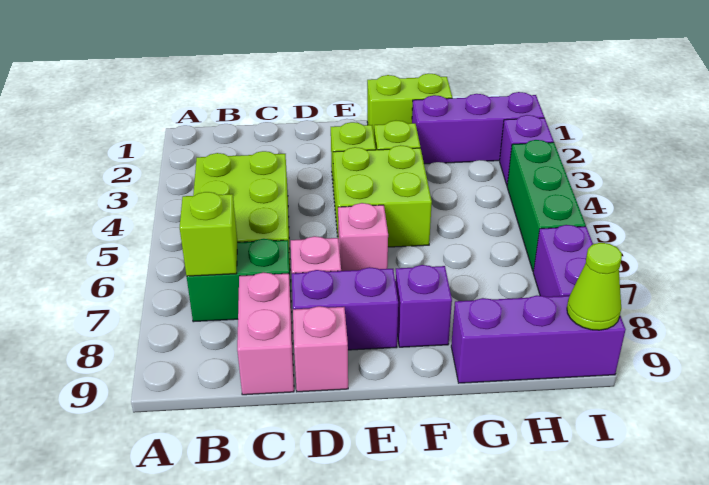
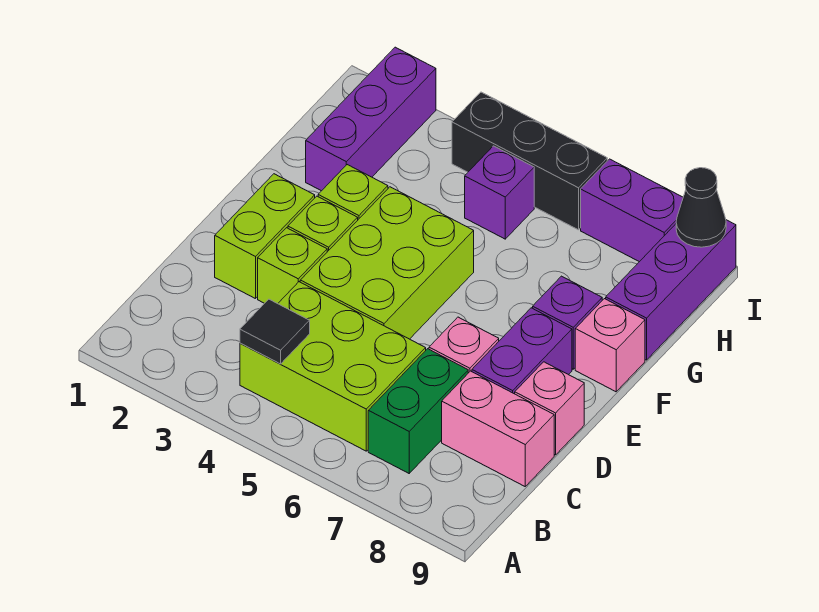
none -> black tile B4 level 2
lime brick B7 level 2 -> lime brick D3 level 1
lime brick E4:F5 level 1 -> lime brick D4:F5 level 1
pink brick E6 level 1 -> pink brick F9 level 1
lime brick F1:G1 level 1 -> lime brick D2:E2 level 1
purple brick I3 level 1 -> purple brick H5 level 1
green brick I4:I6 level 1 -> black brick I4:I6 level 1
lime cone I9 level 2 -> black cone I9 level 2

